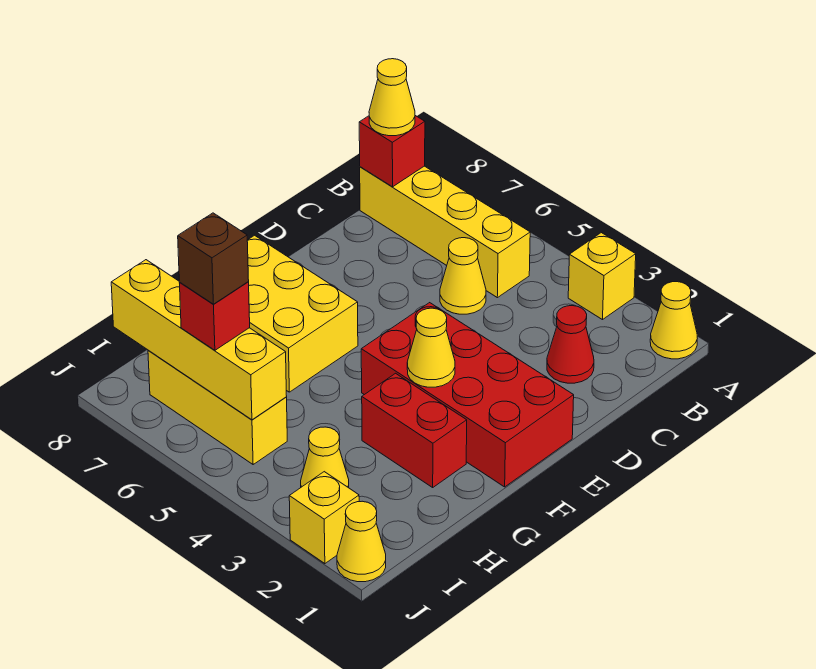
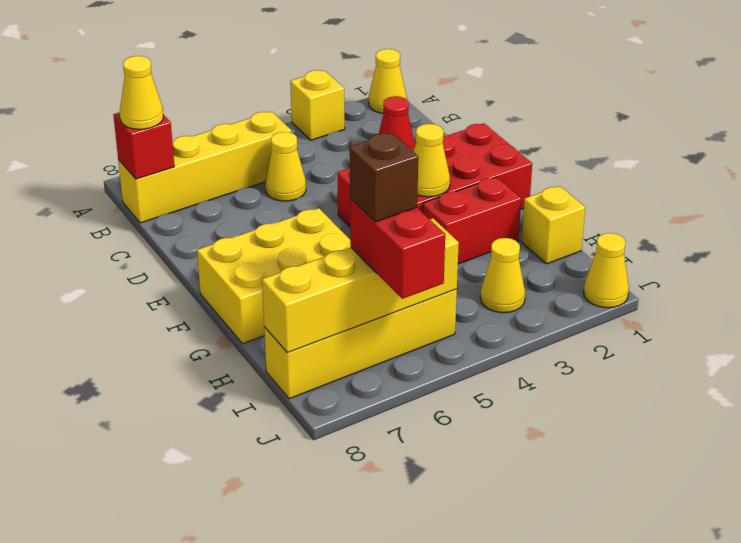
yellow brick I5:I7 level 1 -> yellow brick I5:I8 level 1
red brick I6 level 3 -> red brick I6:J6 level 3
yellow brick J2 level 1 -> yellow brick H1 level 1

